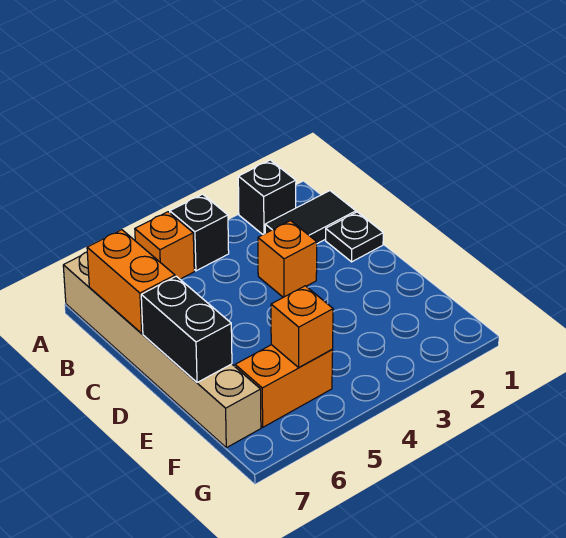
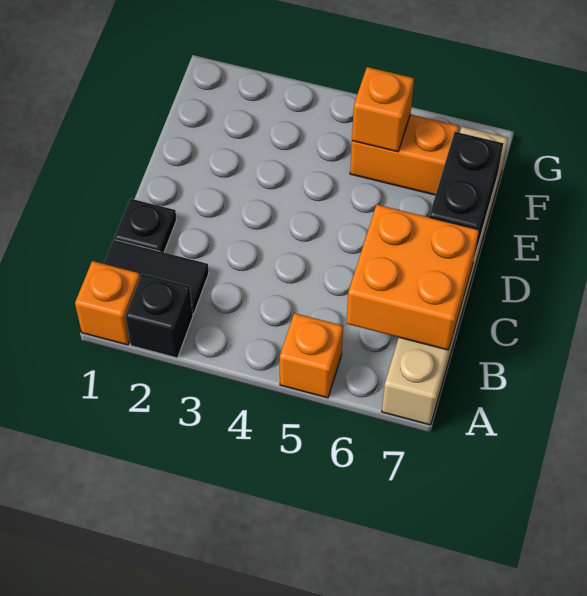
black brick A4 level 1 -> none
orange brick B7:C7 level 2 -> orange brick B6:C7 level 2
orange brick C3 level 1 -> orange brick A1 level 1

